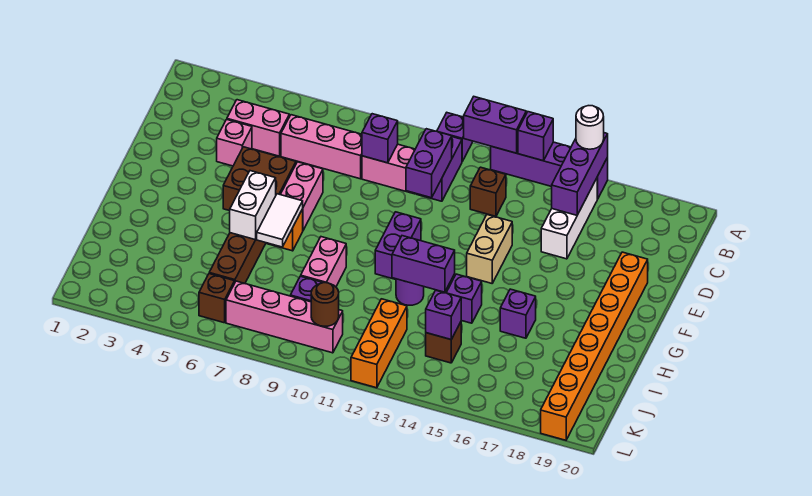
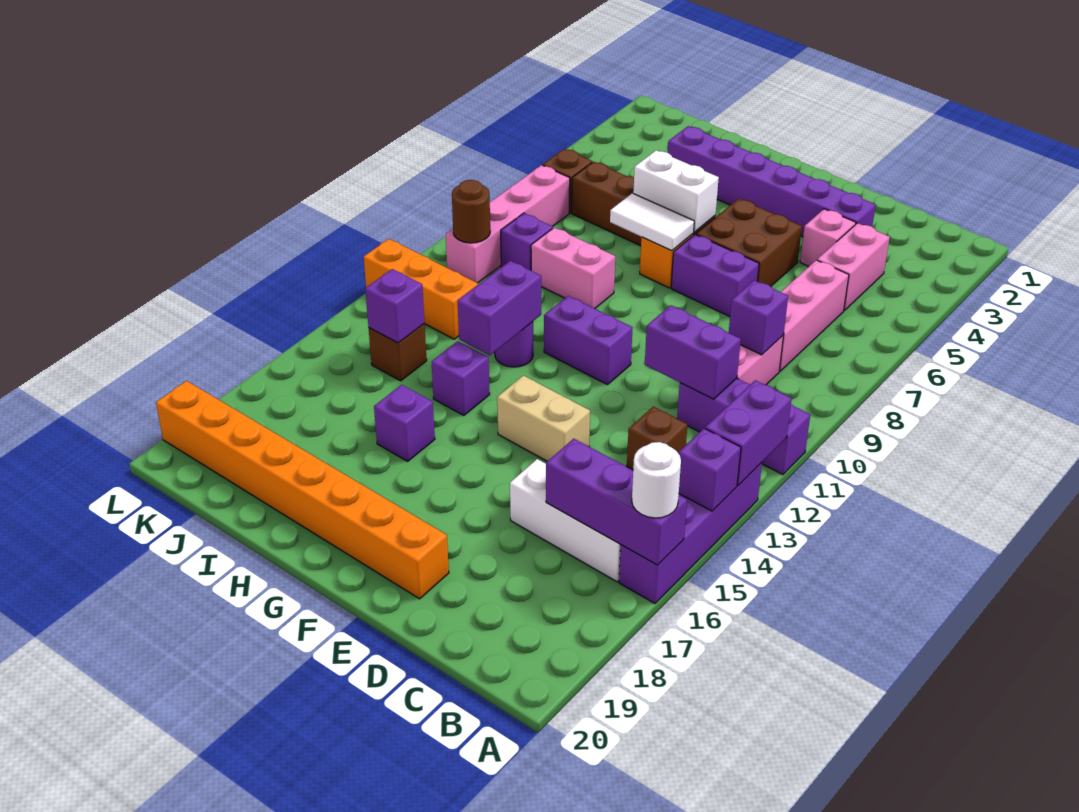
none -> purple brick D3:I3 level 1
pink brick E7:F7 level 1 -> purple brick E7:F7 level 1

